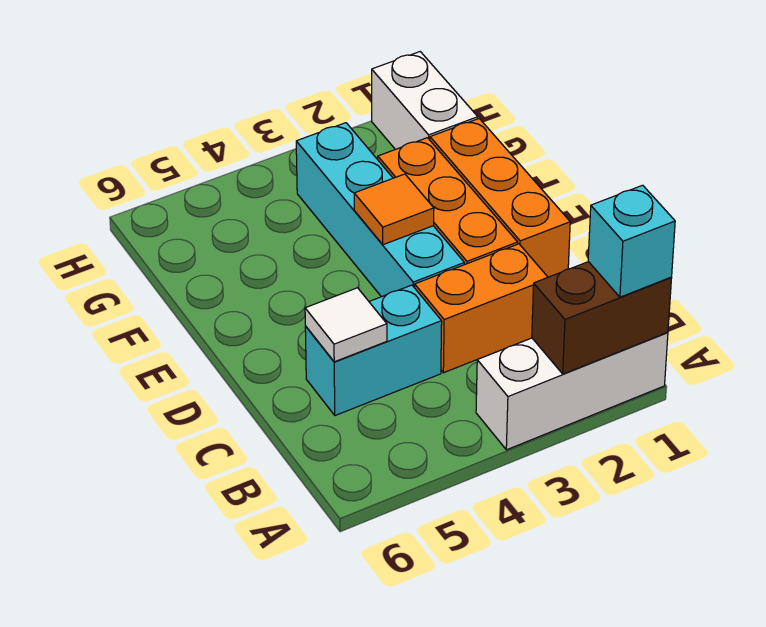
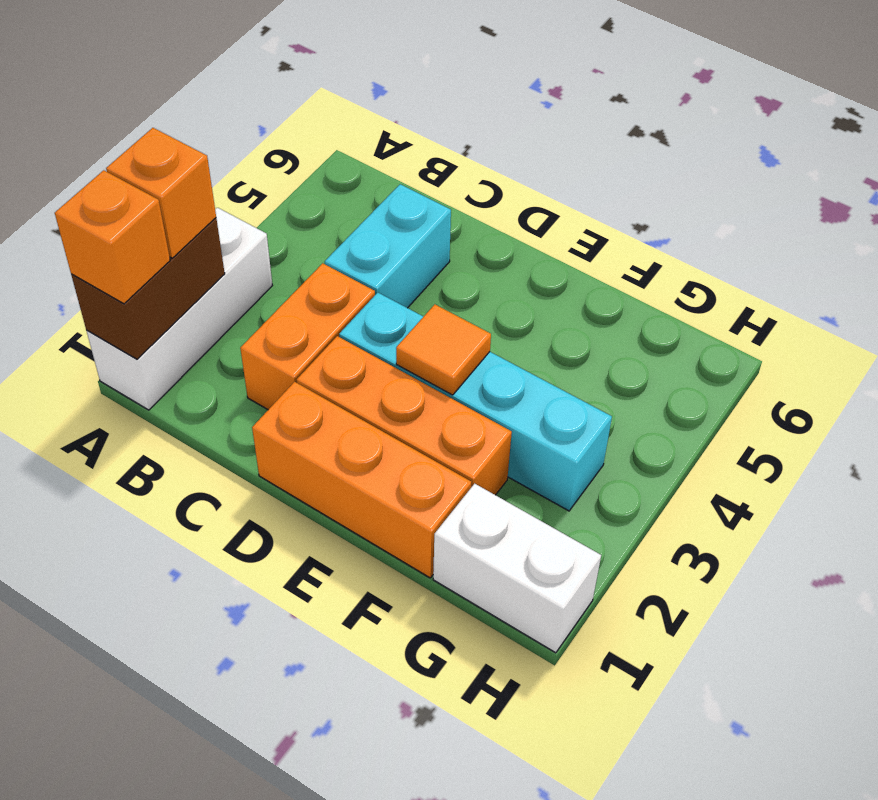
cyan brick A1 level 3 -> orange brick A1 level 3
none -> orange brick A2 level 3
white tile C5 level 2 -> none

